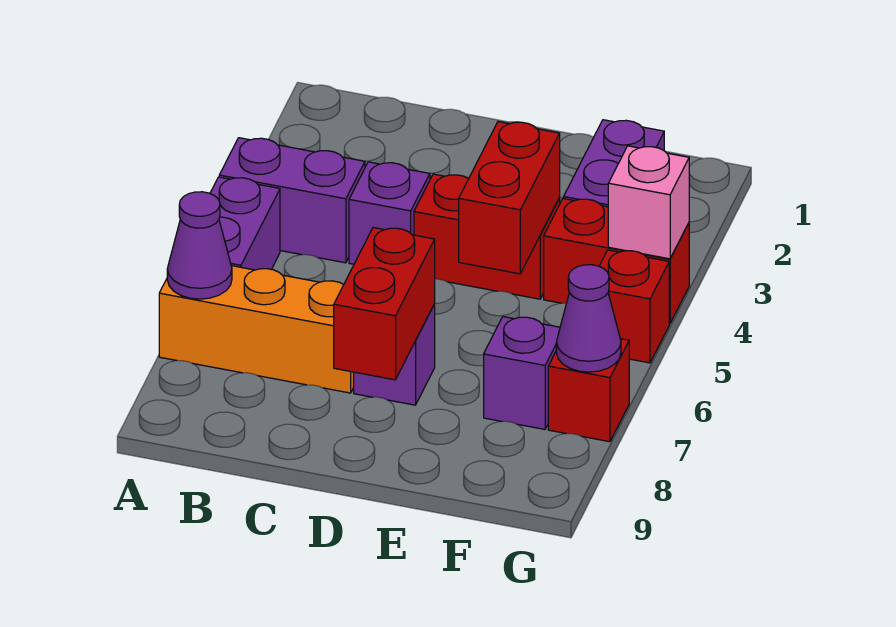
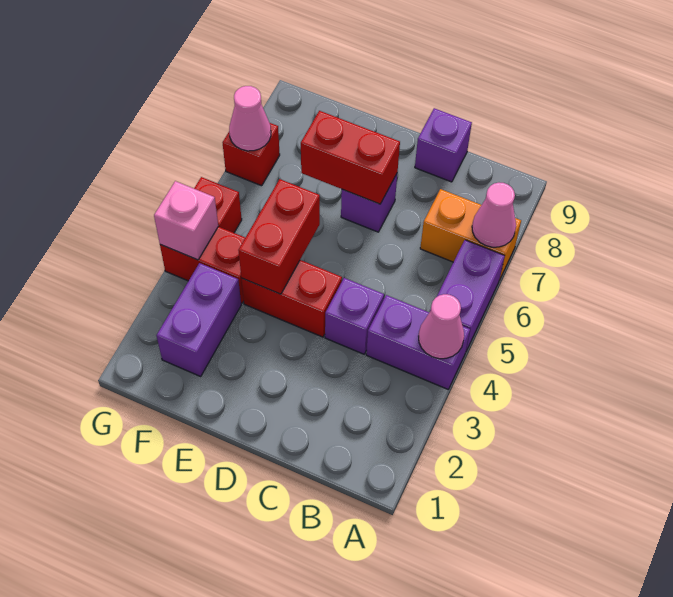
none -> pink cone A4 level 2
orange brick A7:C7 level 1 -> orange brick A7:B7 level 1
purple cone A7 level 2 -> pink cone A7 level 2
red brick D7:D8 level 2 -> red brick D7:E7 level 2
purple brick F7 level 1 -> purple brick C9 level 1
purple cone G7 level 2 -> pink cone G7 level 2

